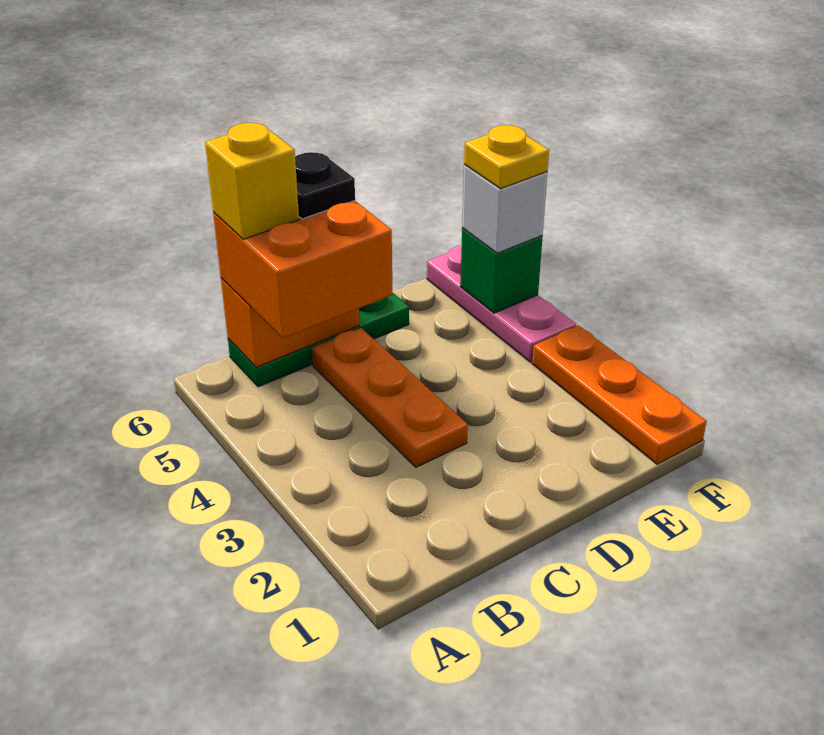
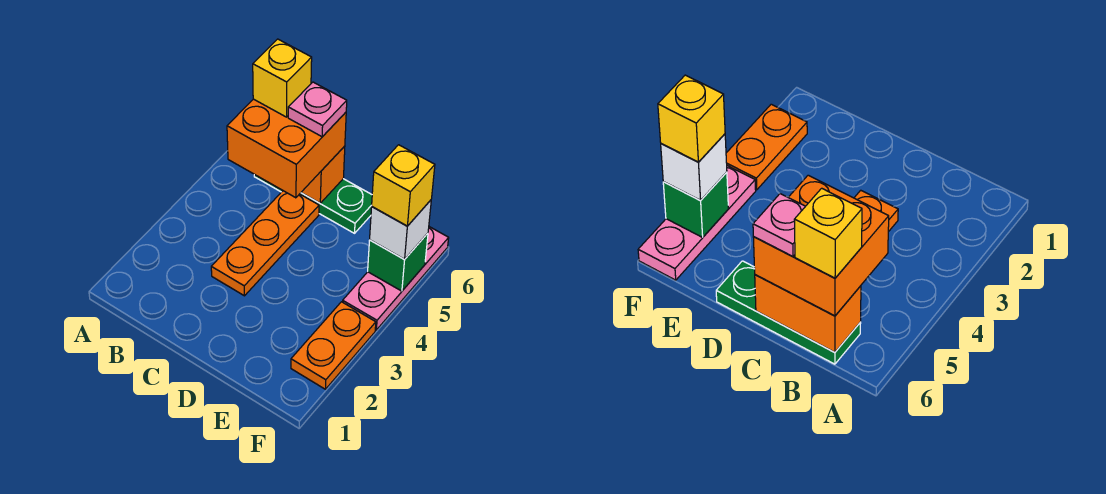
black plate C6 level 4 -> pink plate C6 level 4
orange plate F1:F3 level 1 -> orange plate F2:F3 level 1
yellow plate F5 level 4 -> yellow brick F5 level 4

